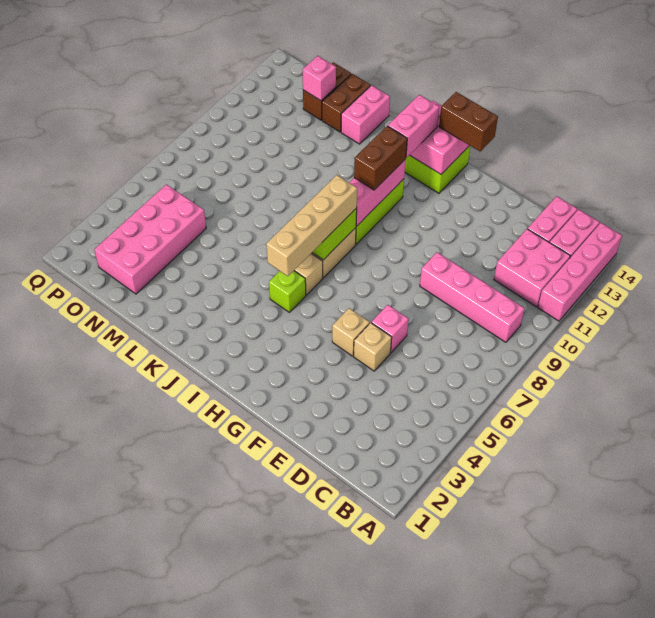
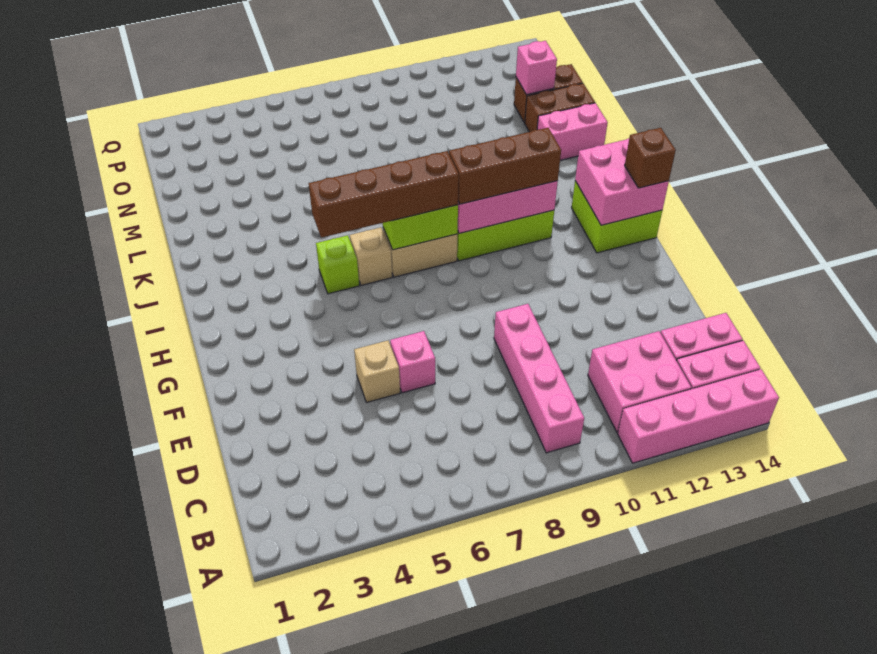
tan brick F5 level 1 -> none
brown brick G14:H14 level 3 -> brown brick H14 level 3
tan brick I5:I8 level 3 -> brown brick I5:I8 level 3
brown brick I10:I11 level 3 -> brown brick I9:I11 level 3
pink brick I12:I13 level 3 -> none
pink brick N2:O5 level 1 -> none

